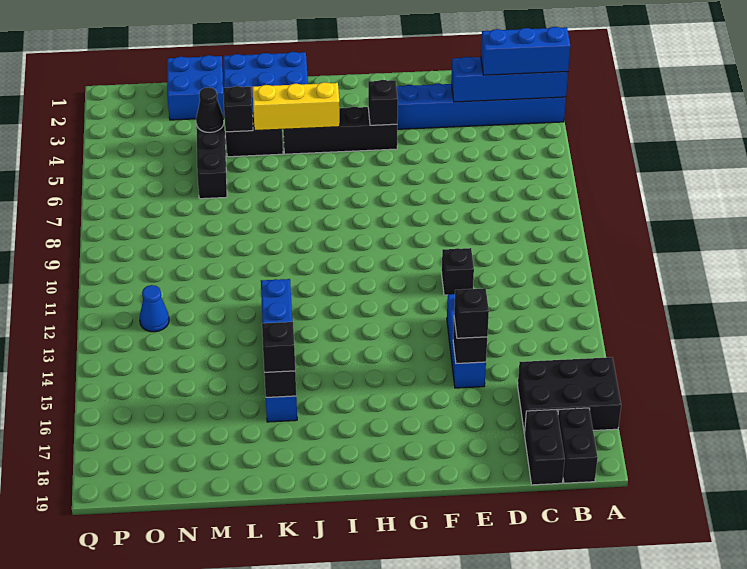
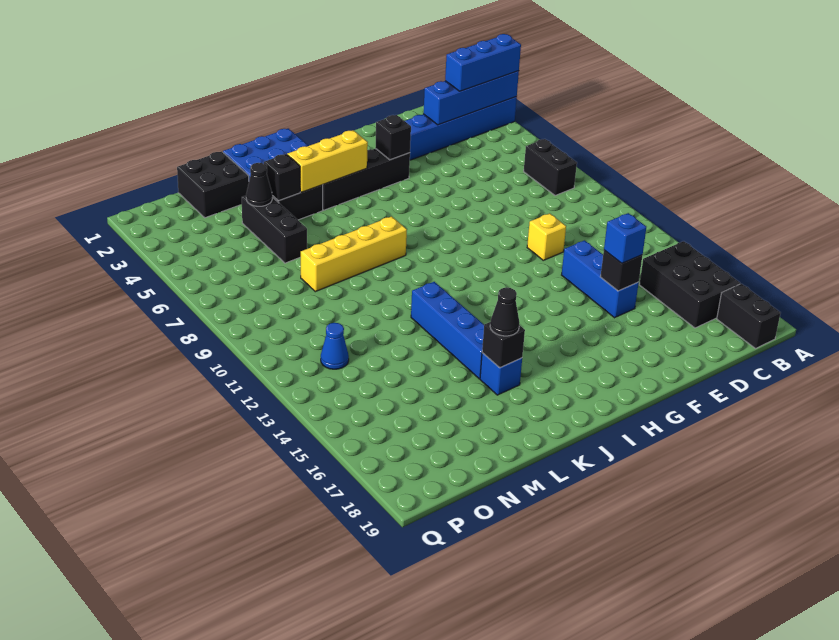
black brick A16:C17 level 1 -> black brick B15:C17 level 1
black brick C18:C19 level 1 -> black brick B7:B8 level 1
black brick E11 level 1 -> yellow brick E11 level 1
black brick E15 level 3 -> blue brick E15 level 3
none -> yellow brick J8:M8 level 1
black brick K16 level 3 -> black cone K16 level 3
blue brick M1:N2 level 1 -> black brick M1:N2 level 1

